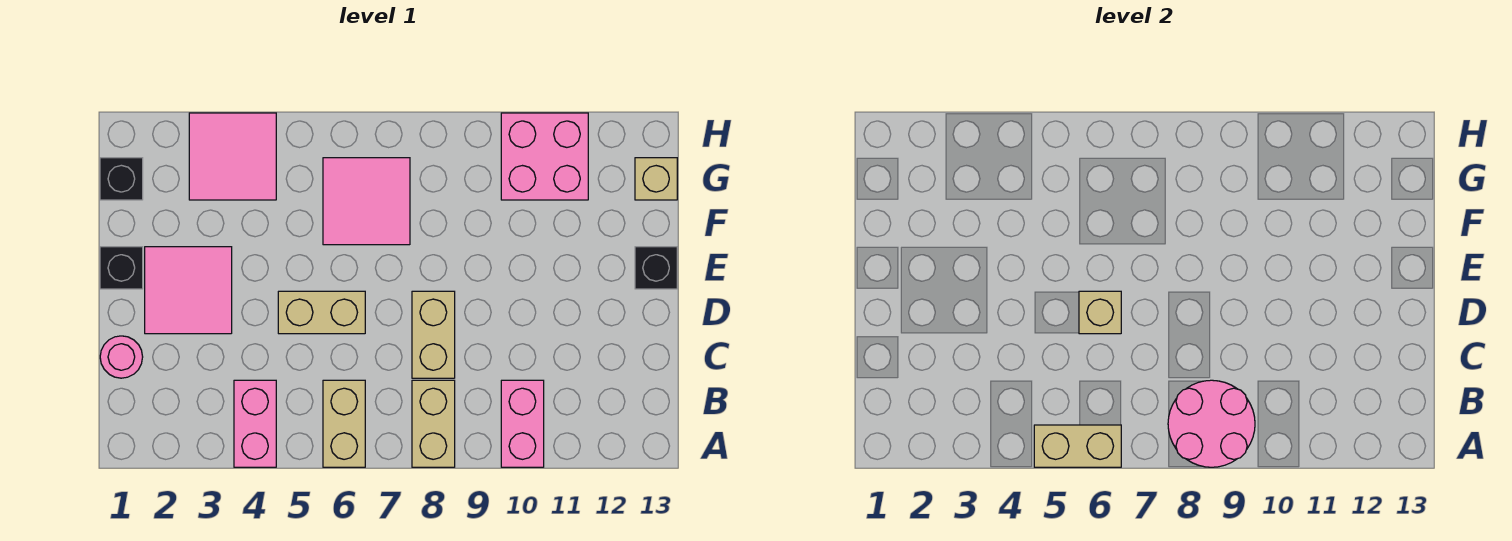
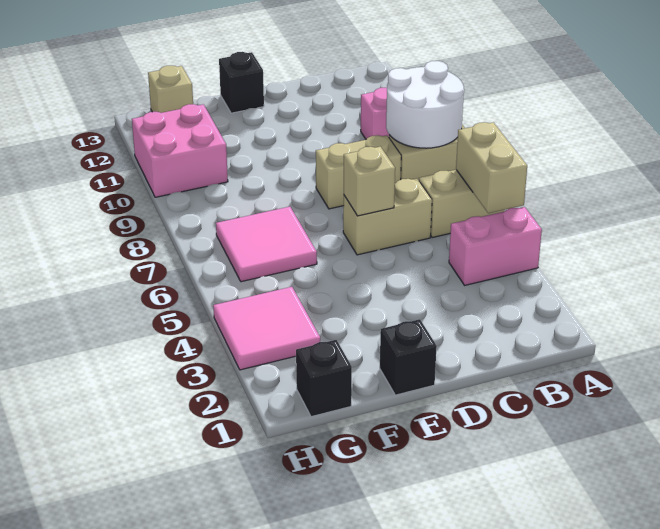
pink round brick A8:B9 level 2 -> white round brick A8:B9 level 2
pink round brick C1 level 1 -> none
pink tile D2:E3 level 1 -> none
tan brick D5:D6 level 1 -> tan brick C6:D6 level 1

